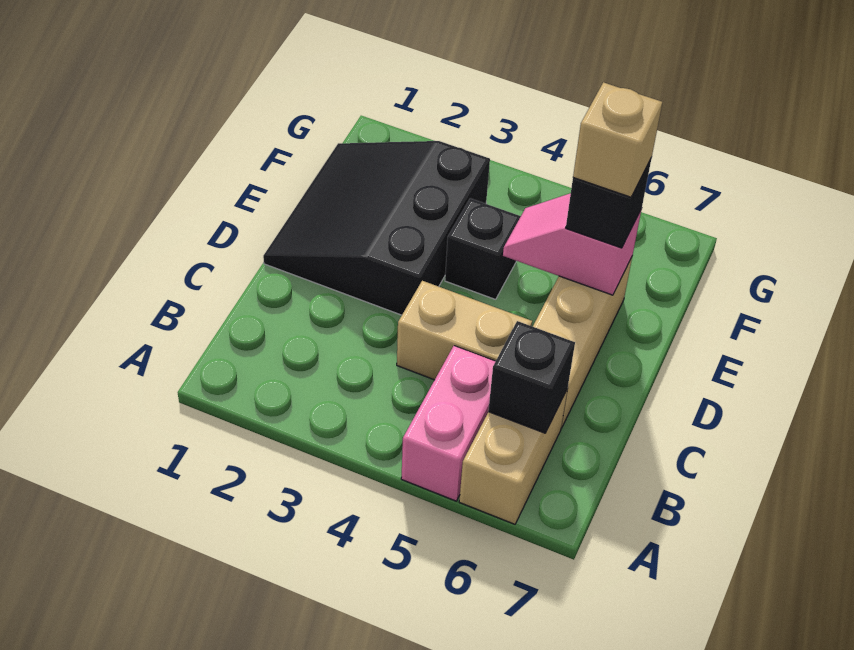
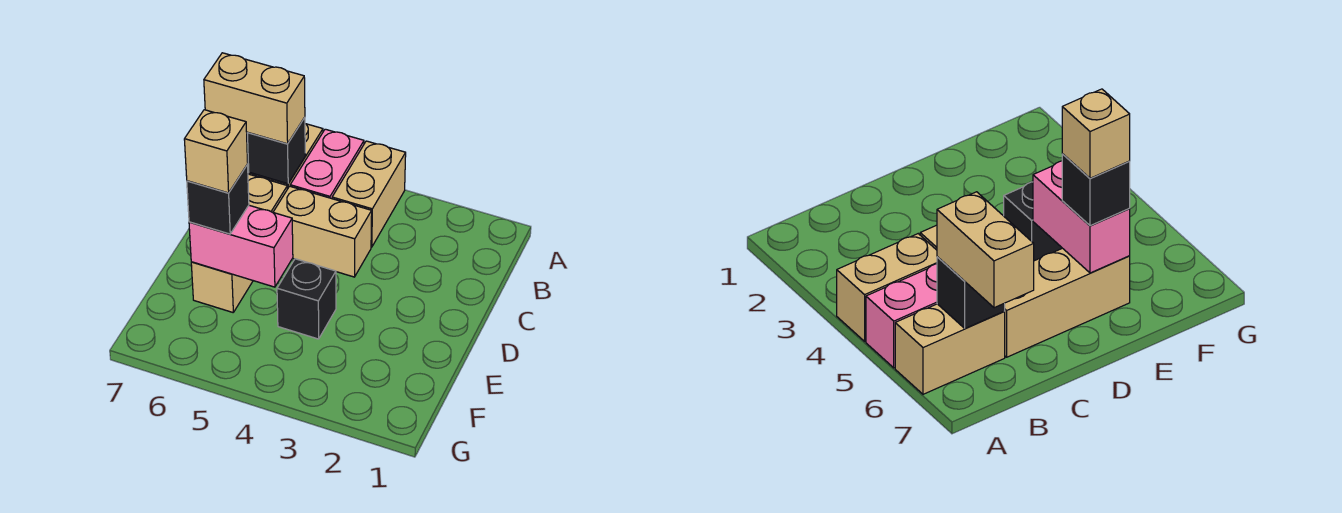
none -> tan brick A4:B4 level 1
none -> tan brick B6:B7 level 3
black slope D1:F3 level 1 top 3 -> none
pink slope E5:E6 level 2 top 6 -> pink brick E5:E6 level 2

